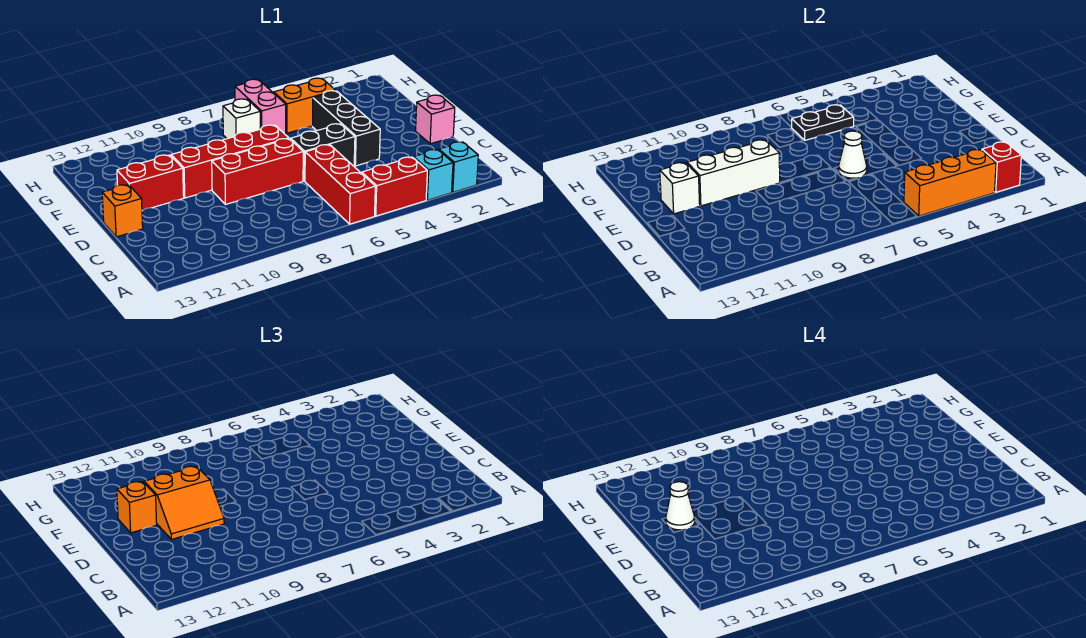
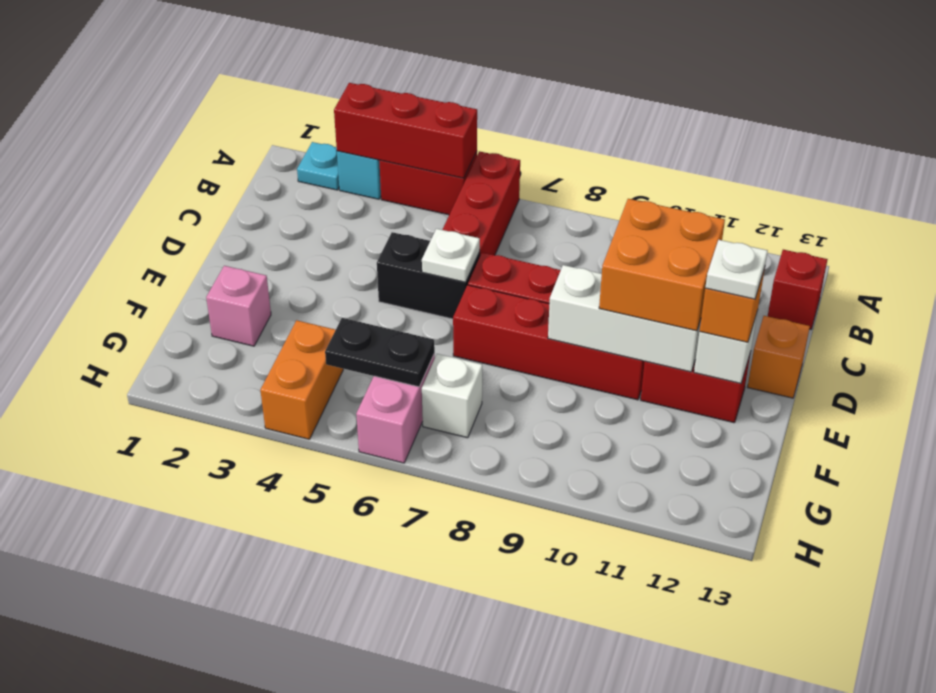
cyan brick A2 level 1 -> cyan plate A2 level 1
red brick A2 level 2 -> red brick B13 level 1
orange brick A3:A5 level 2 -> red brick A3:A5 level 2
pink brick D1 level 1 -> pink brick F2 level 1
black brick D4:F4 level 1 -> none
white cone D6 level 2 -> white plate D6 level 2
orange slope D10:E11 level 3 top E -> orange brick D10:E11 level 3
white cone E12 level 4 -> white plate E12 level 4
orange brick G4:G5 level 1 -> orange brick G4:H4 level 1

